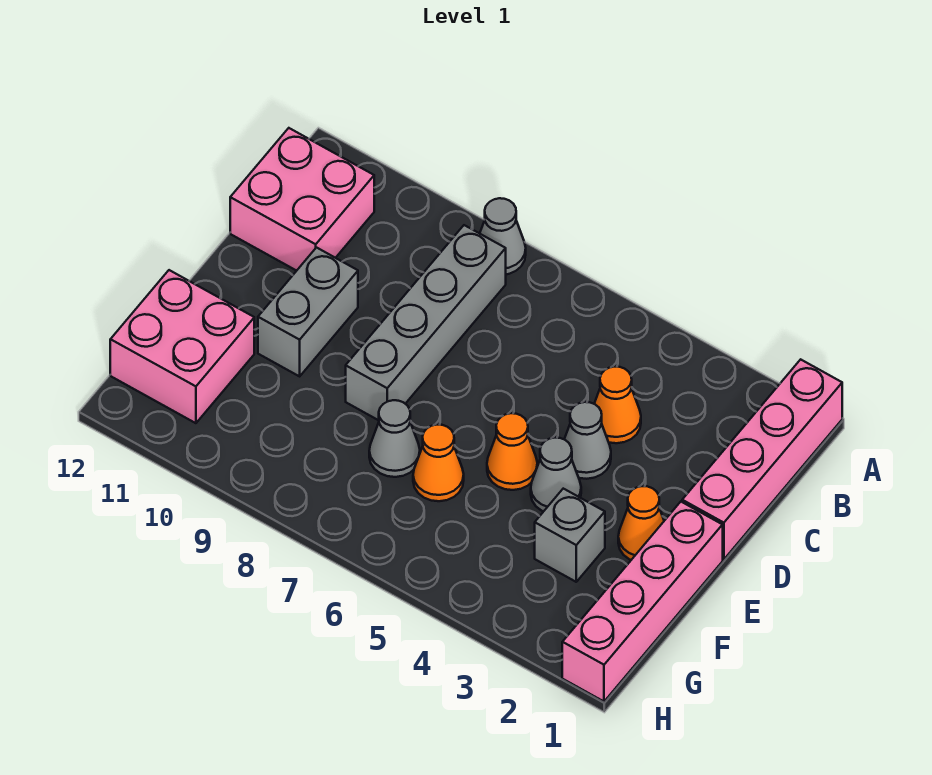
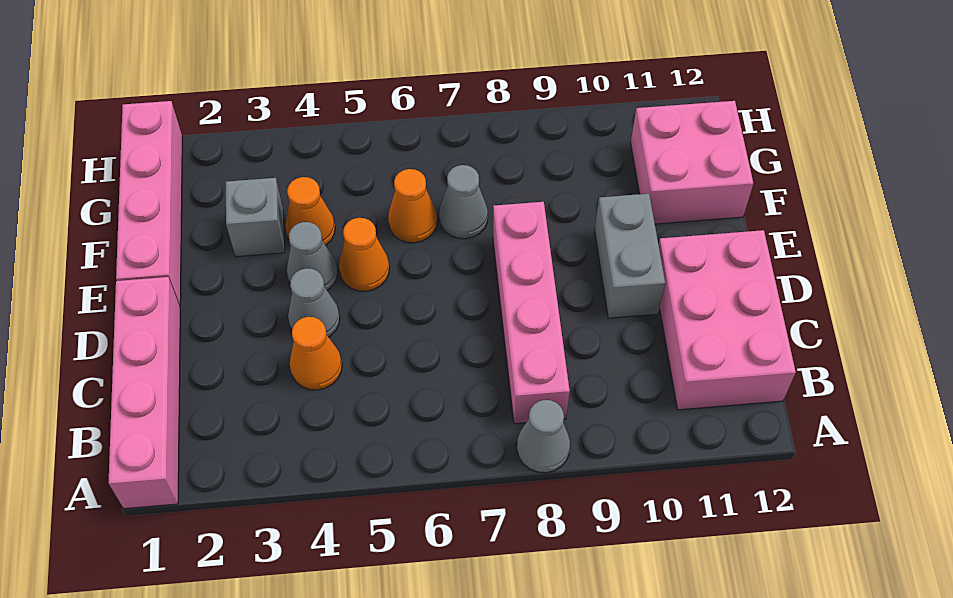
grey brick B8:E8 level 1 -> pink brick B8:E8 level 1
pink brick B11:C12 level 1 -> pink brick B11:D12 level 1
orange cone E2 level 1 -> orange cone F4 level 1

